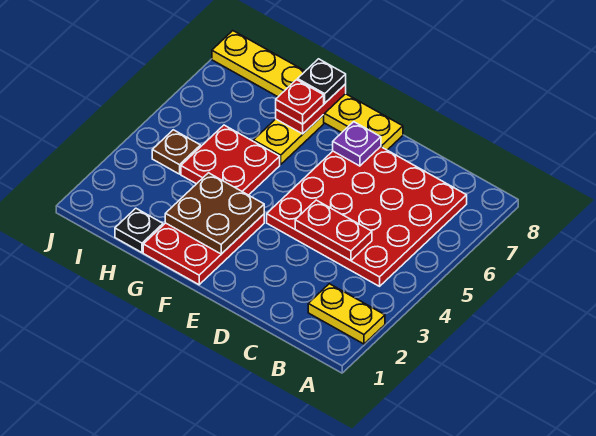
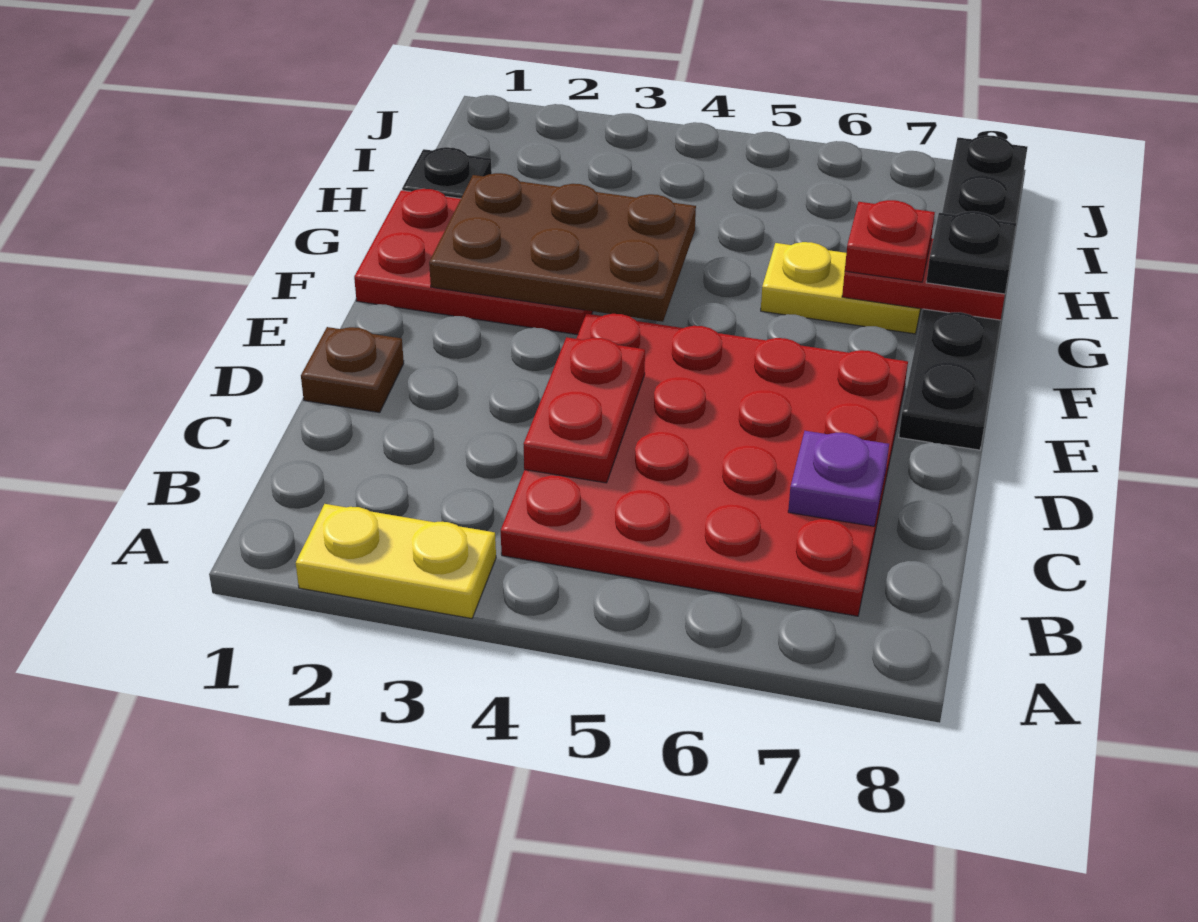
yellow plate A2:B2 level 1 -> yellow plate A2:A3 level 1
purple plate E7 level 2 -> purple plate C7 level 2
yellow plate E8:J8 level 1 -> black plate E8:J8 level 1
brown plate F2:G3 level 2 -> brown plate F2:G4 level 2
red plate G4:H5 level 1 -> none
brown plate I4 level 1 -> brown plate D1 level 1

